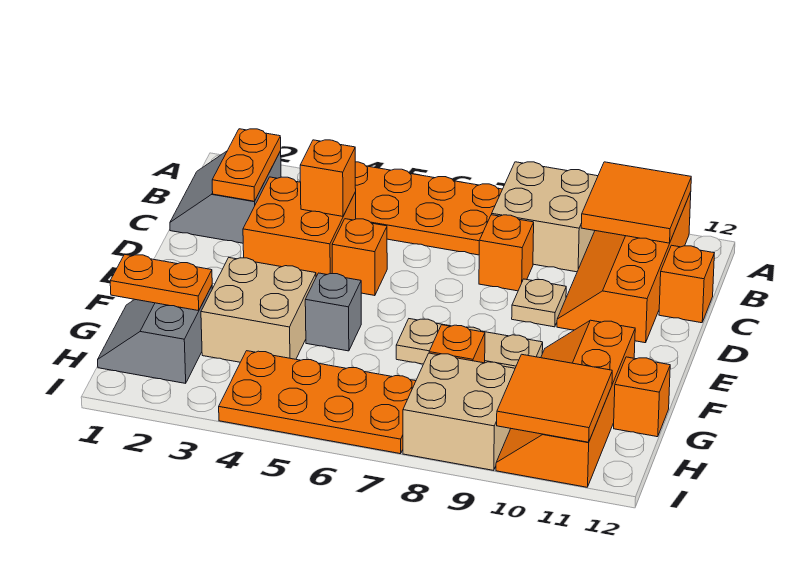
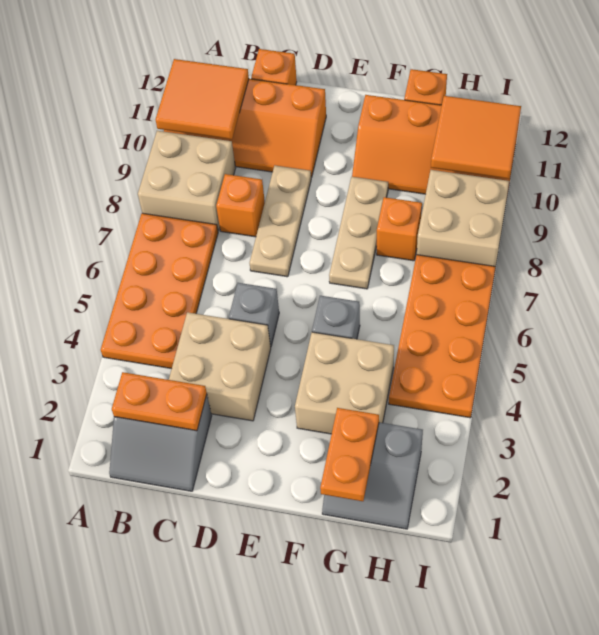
orange brick C3:D4 level 1 -> tan brick C3:D4 level 1
orange brick C4 level 2 -> none
orange brick D5 level 1 -> grey brick D5 level 1
tan plate D9 level 1 -> tan plate D7:D9 level 1

